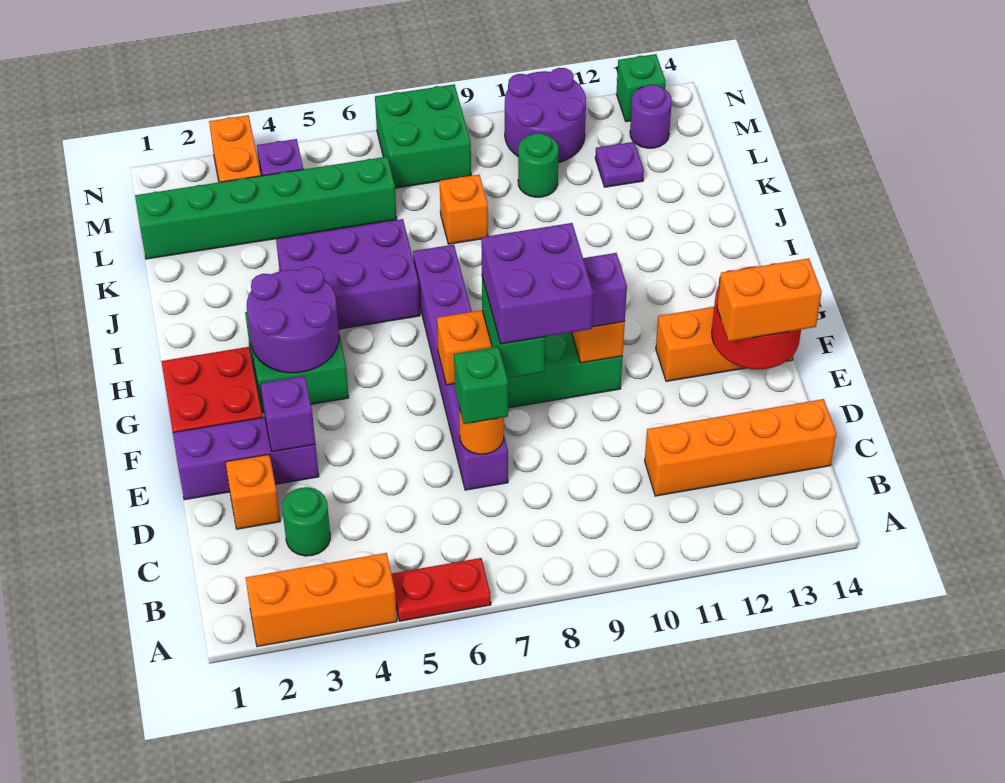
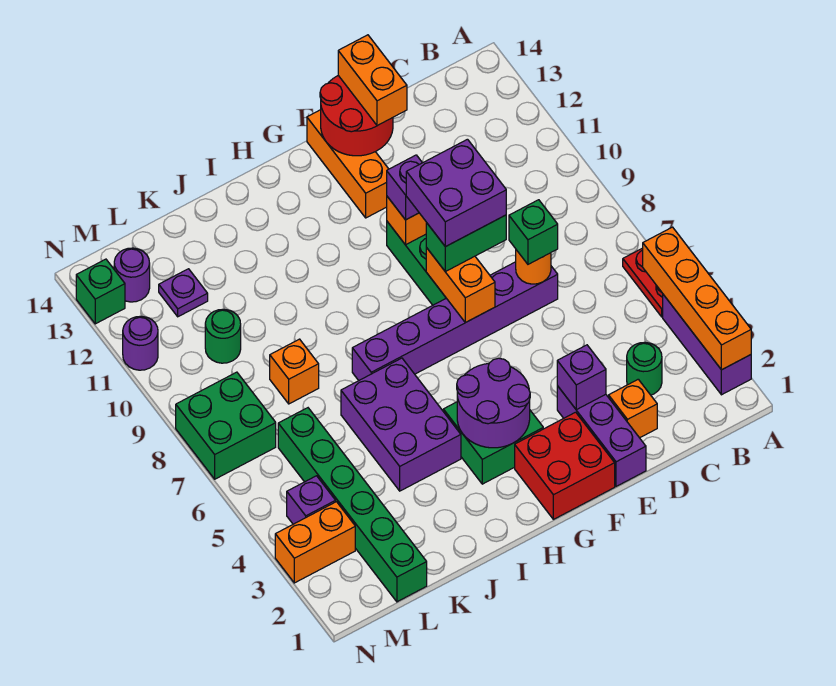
orange brick A2:A4 level 1 -> purple brick A2:A4 level 1
orange brick C11:C14 level 1 -> orange brick A2:A5 level 2
purple round brick M10:N11 level 1 -> purple round brick N11 level 1

